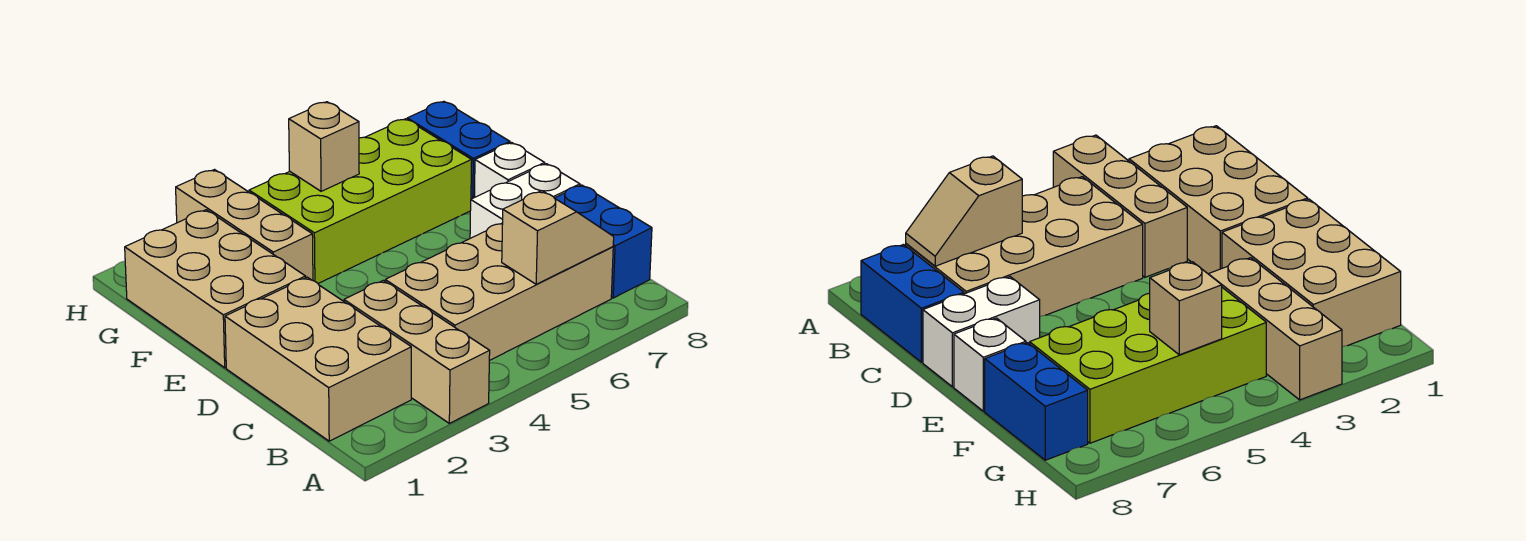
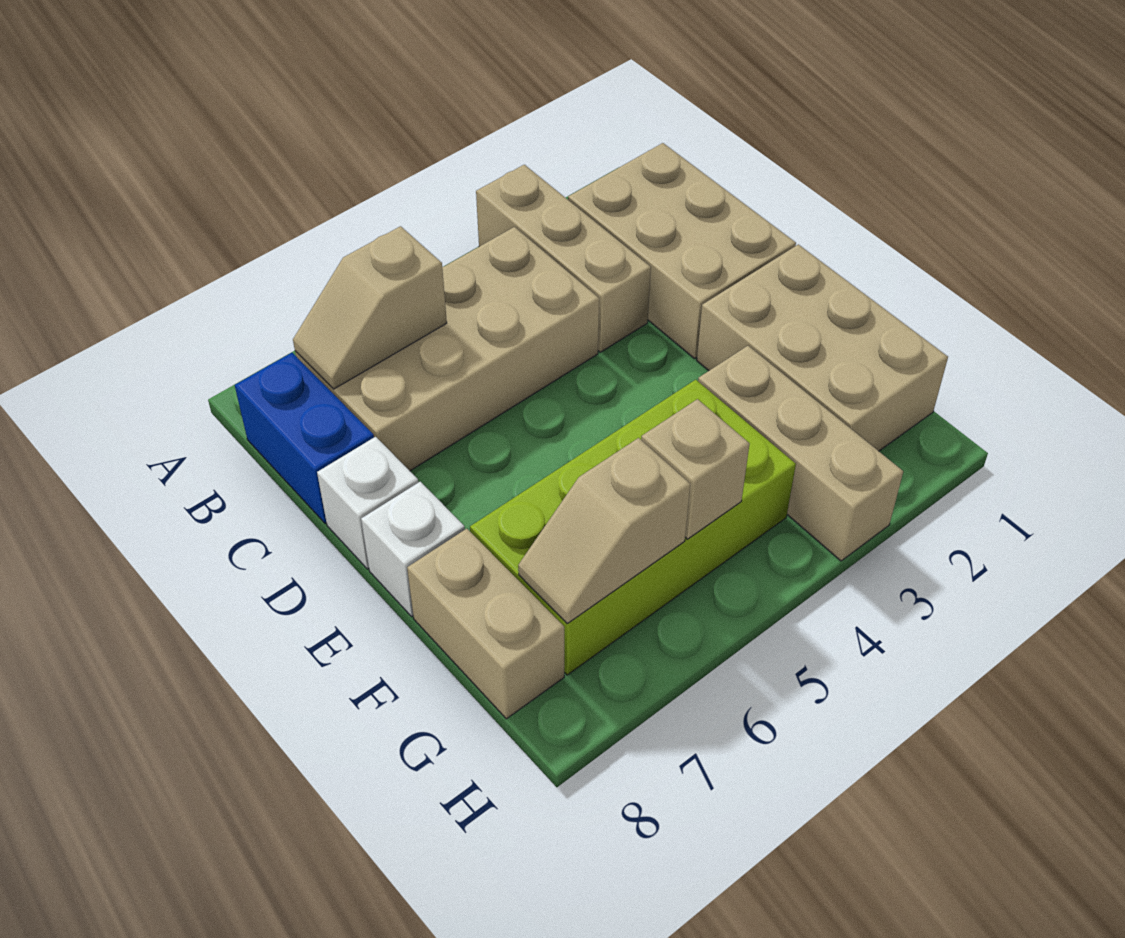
white brick D7:D8 level 1 -> white brick D8 level 1
blue brick F8:G8 level 1 -> tan brick F8:G8 level 1
none -> tan slope G6:G7 level 2 top 6

